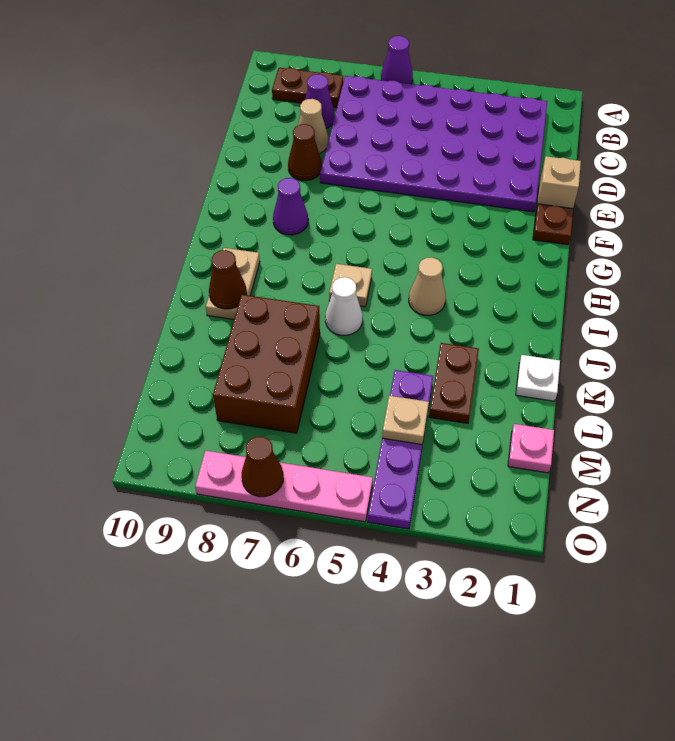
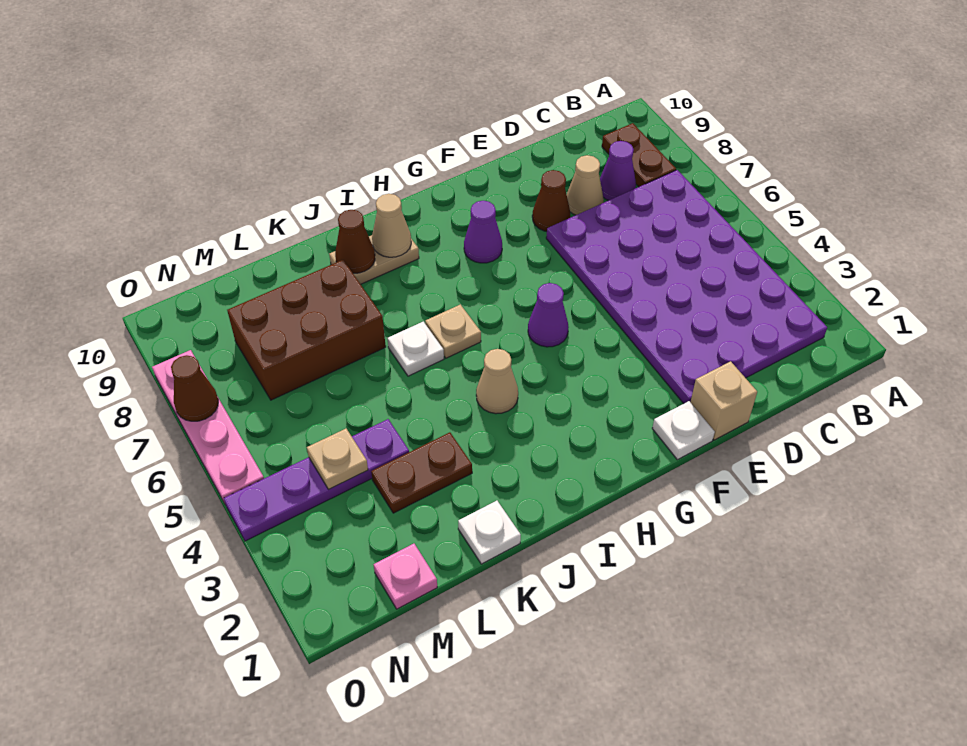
purple cone A6 level 1 -> purple cone G5 level 1
brown plate F1 level 1 -> white plate F1 level 1
none -> tan cone I9 level 2
white cone J6 level 1 -> white plate J6 level 1

